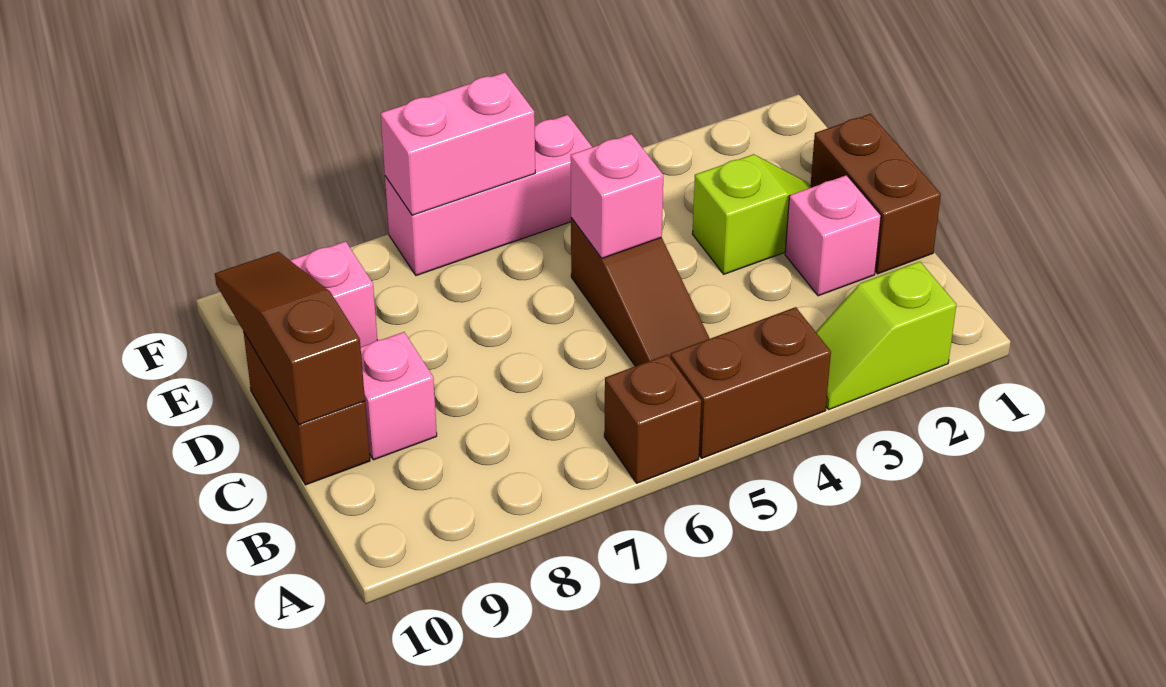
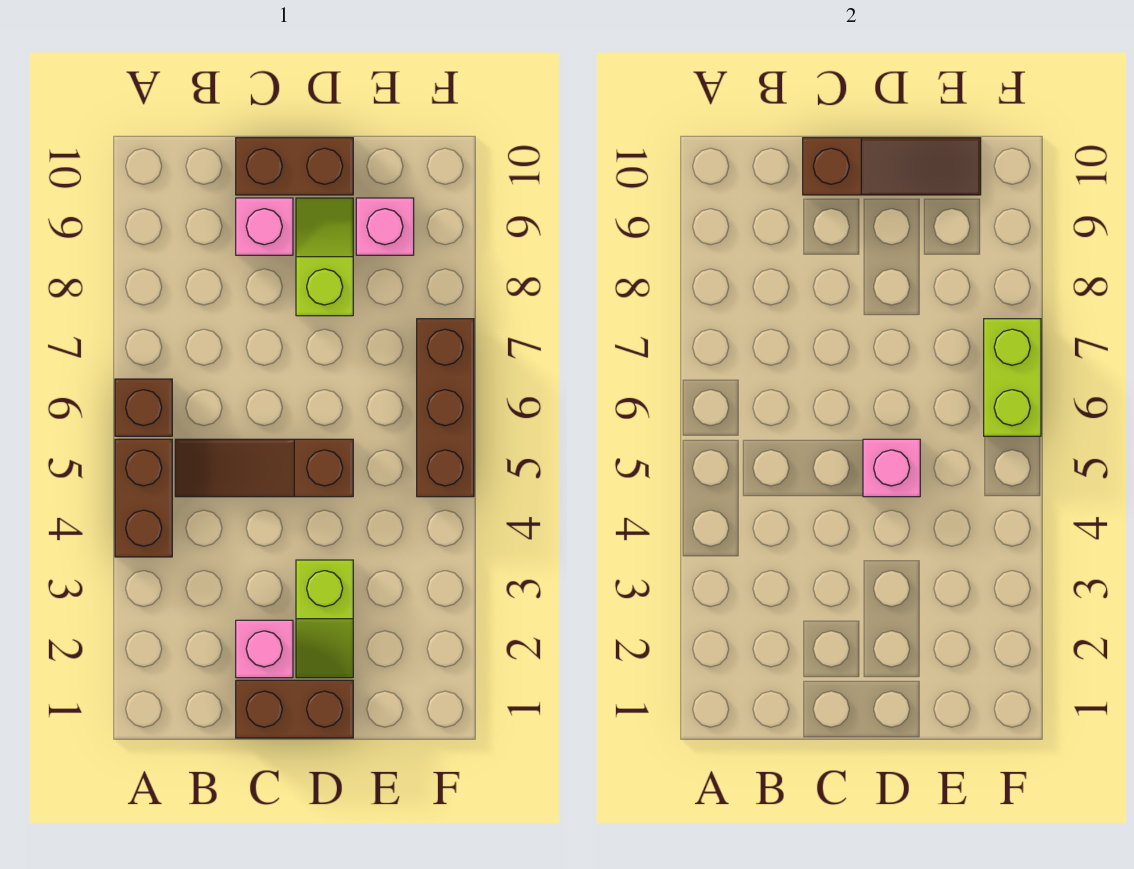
lime slope A2:A3 level 1 top 2 -> lime slope D8:D9 level 1 top 8
pink brick F5:F7 level 1 -> brown brick F5:F7 level 1
pink brick F6:F7 level 2 -> lime brick F6:F7 level 2

